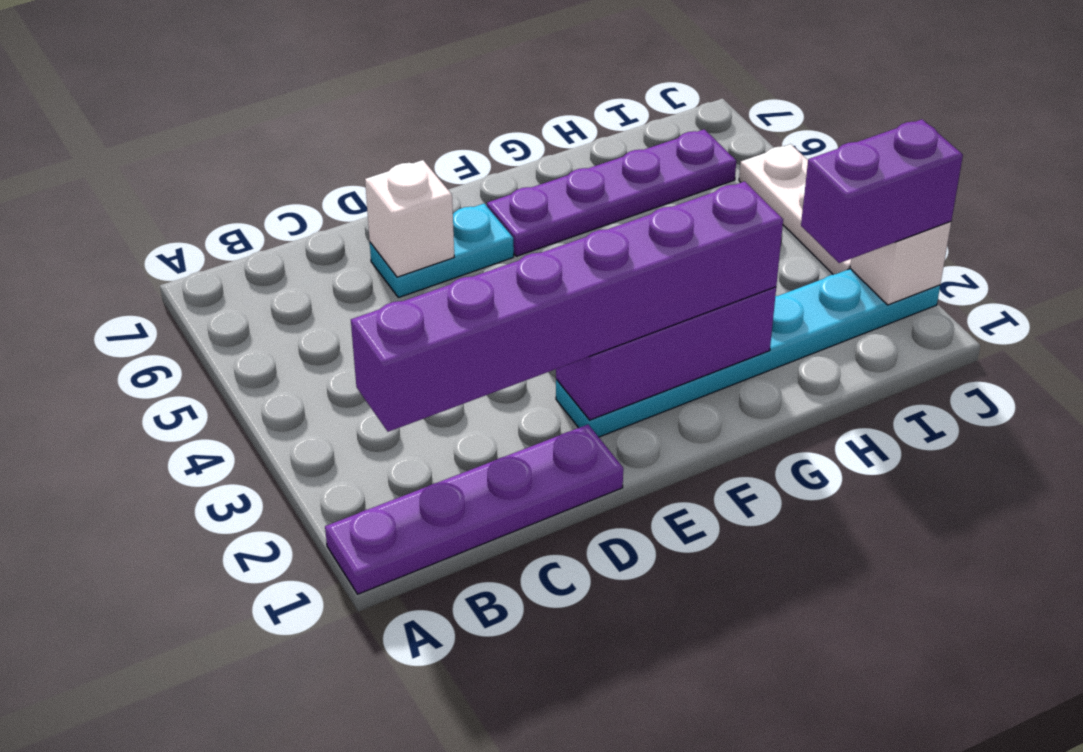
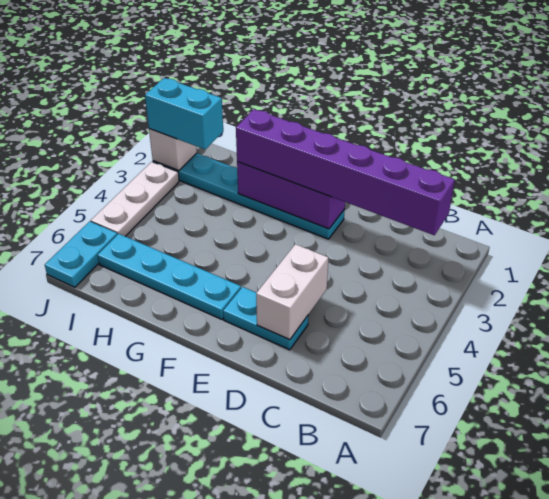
purple plate A1:D1 level 1 -> none
white brick D6 level 2 -> white brick D5:D6 level 2
purple plate F6:I6 level 1 -> cyan plate F6:I6 level 1
purple brick I2:J2 level 3 -> cyan brick I2:J2 level 3
none -> cyan plate J6:J7 level 1

